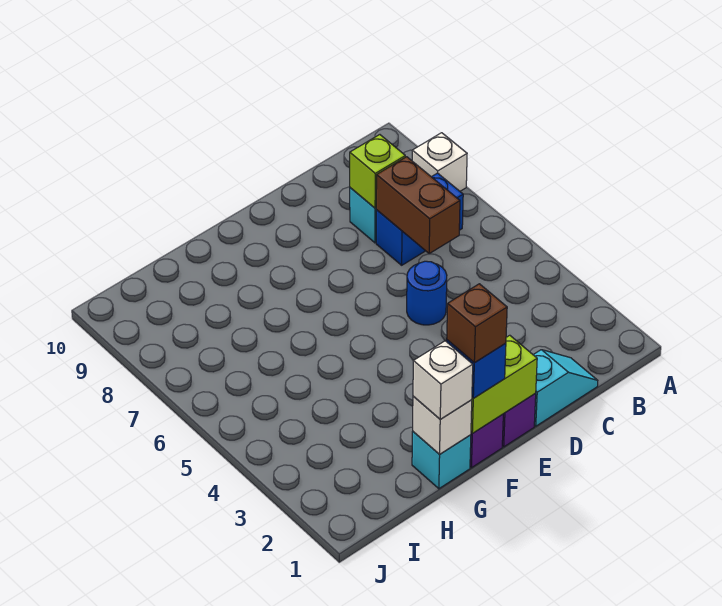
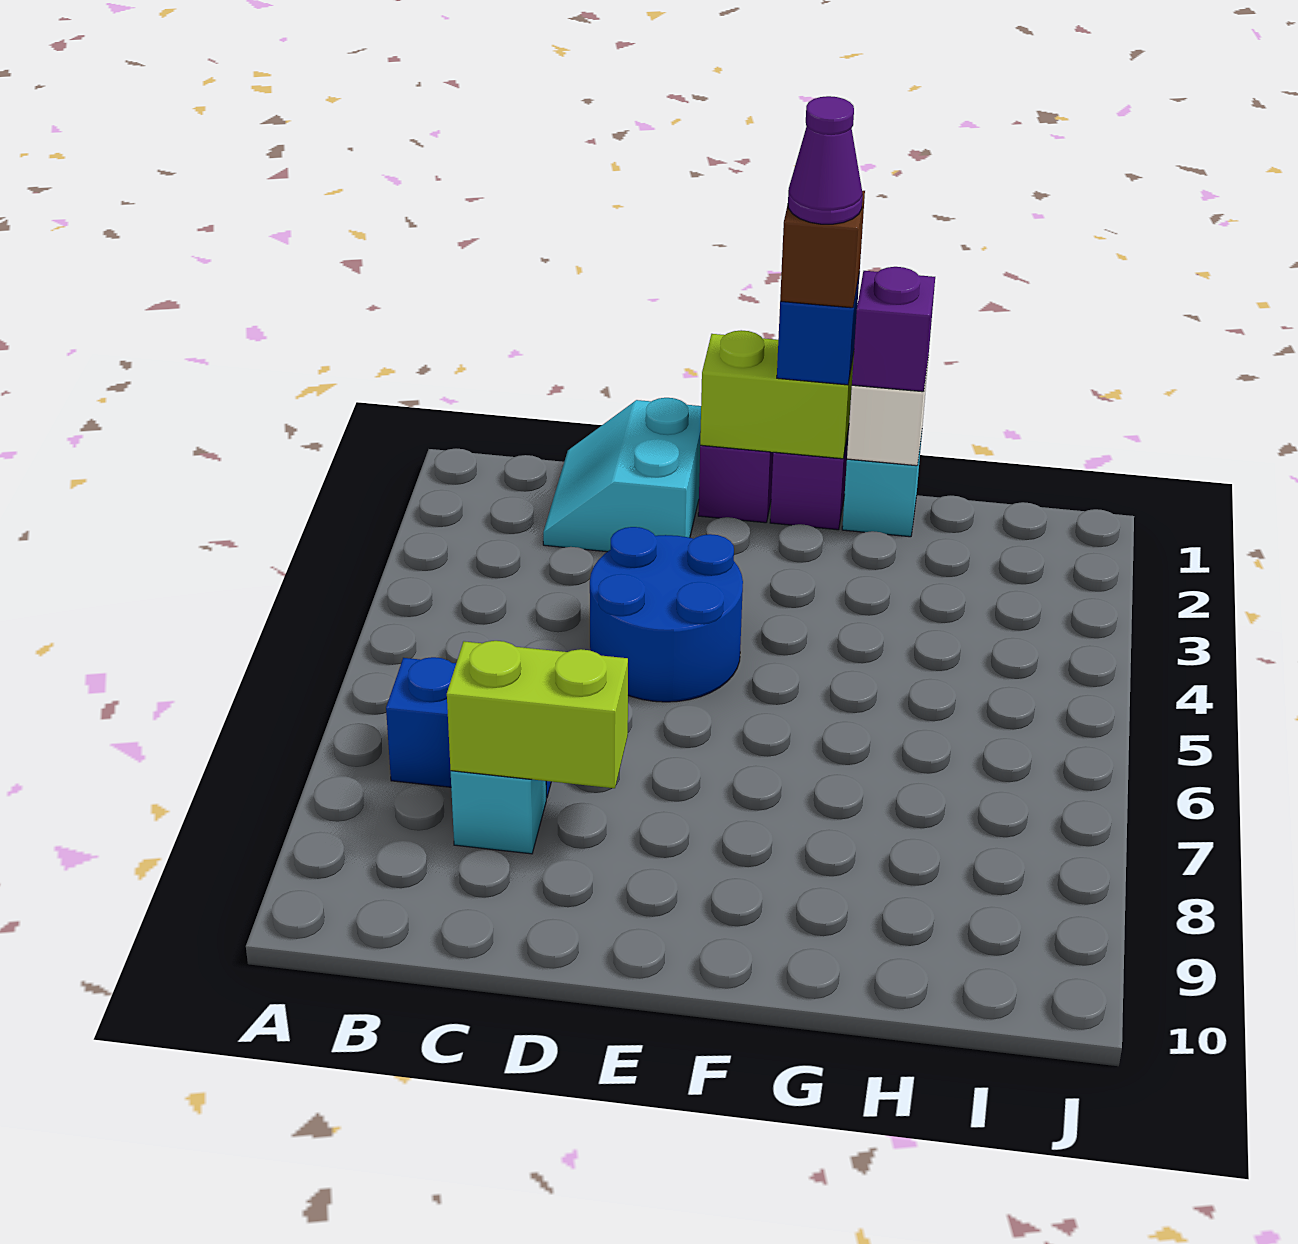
white brick A8 level 1 -> none
cyan slope C1:D1 level 1 top D -> cyan slope C1:D2 level 1 top D
brown brick C6:C7 level 2 -> none
lime brick C8 level 2 -> lime brick C8:D8 level 2
blue round brick D5 level 1 -> blue round brick D4:E5 level 1
none -> purple cone F1 level 5
white brick G1 level 3 -> purple brick G1 level 3

